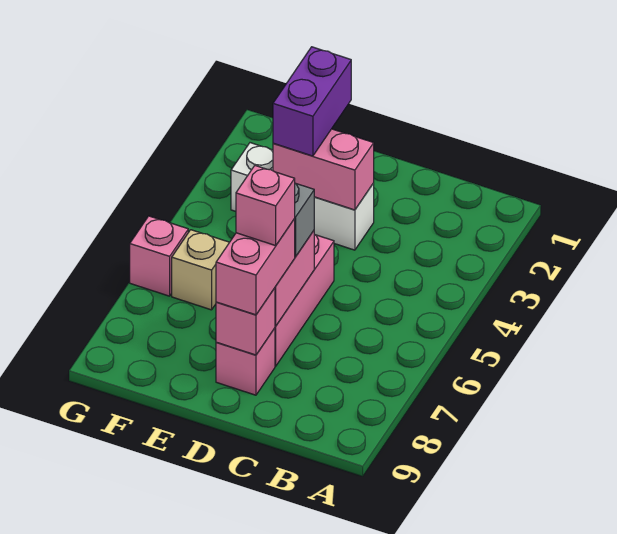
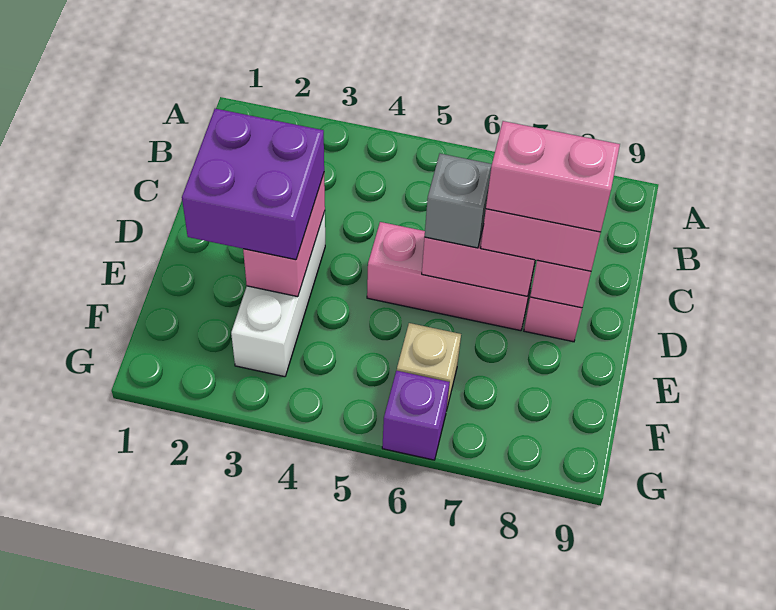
pink brick D7 level 4 -> pink brick D7:D8 level 4
purple brick E2:E3 level 3 -> purple brick D2:E3 level 3
pink brick G6 level 1 -> purple brick G6 level 1

